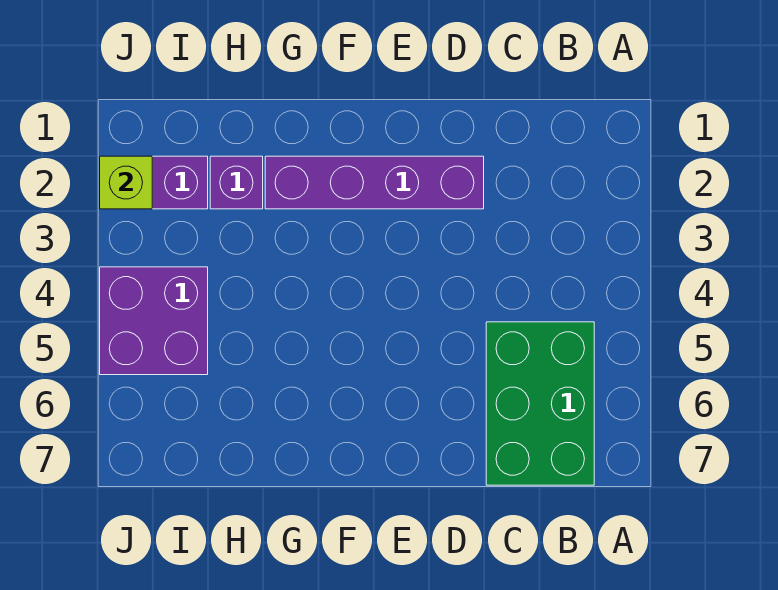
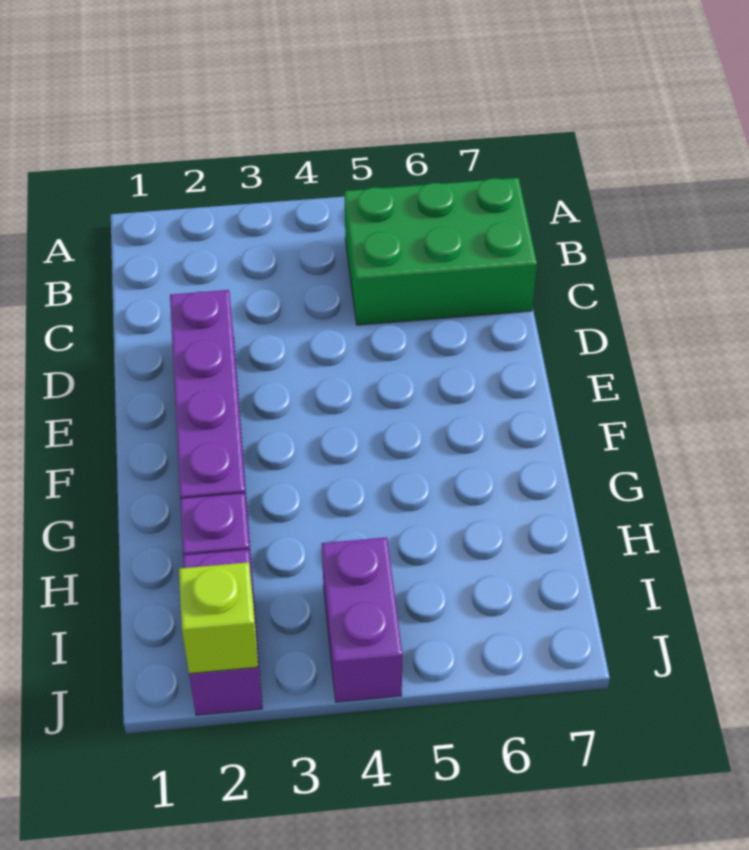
purple brick I4:J5 level 1 -> purple brick I4:J4 level 1

